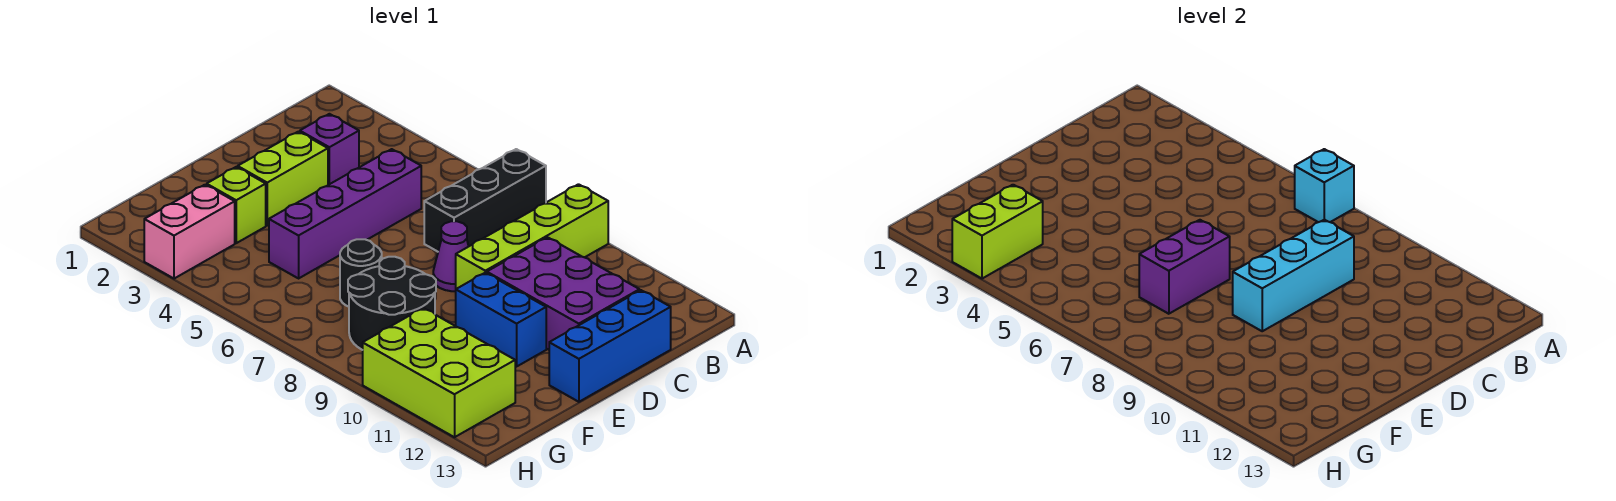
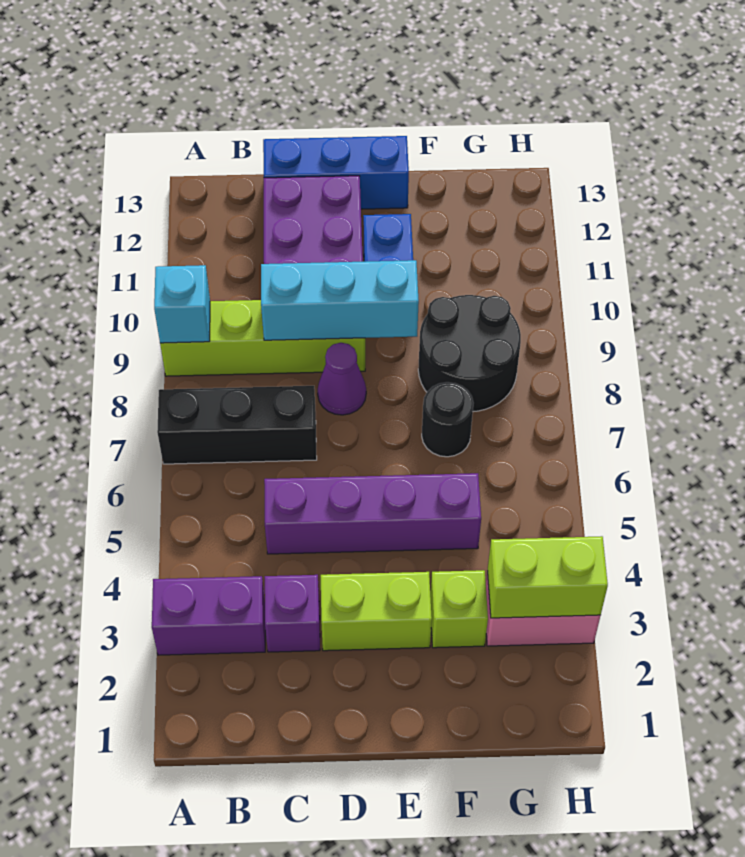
cyan brick A7 level 2 -> cyan brick A9 level 2
purple brick E7:F7 level 2 -> purple brick A3:B3 level 1
lime brick G10:H12 level 1 -> none

